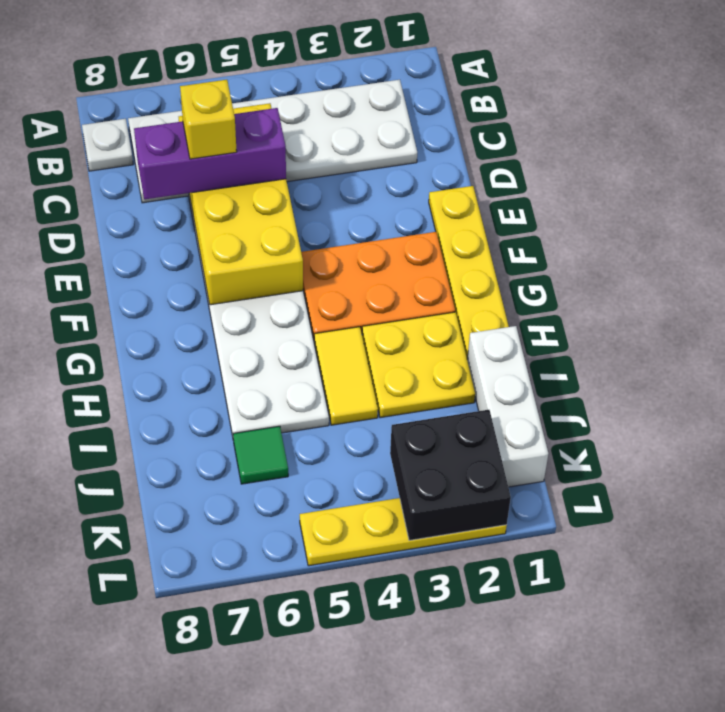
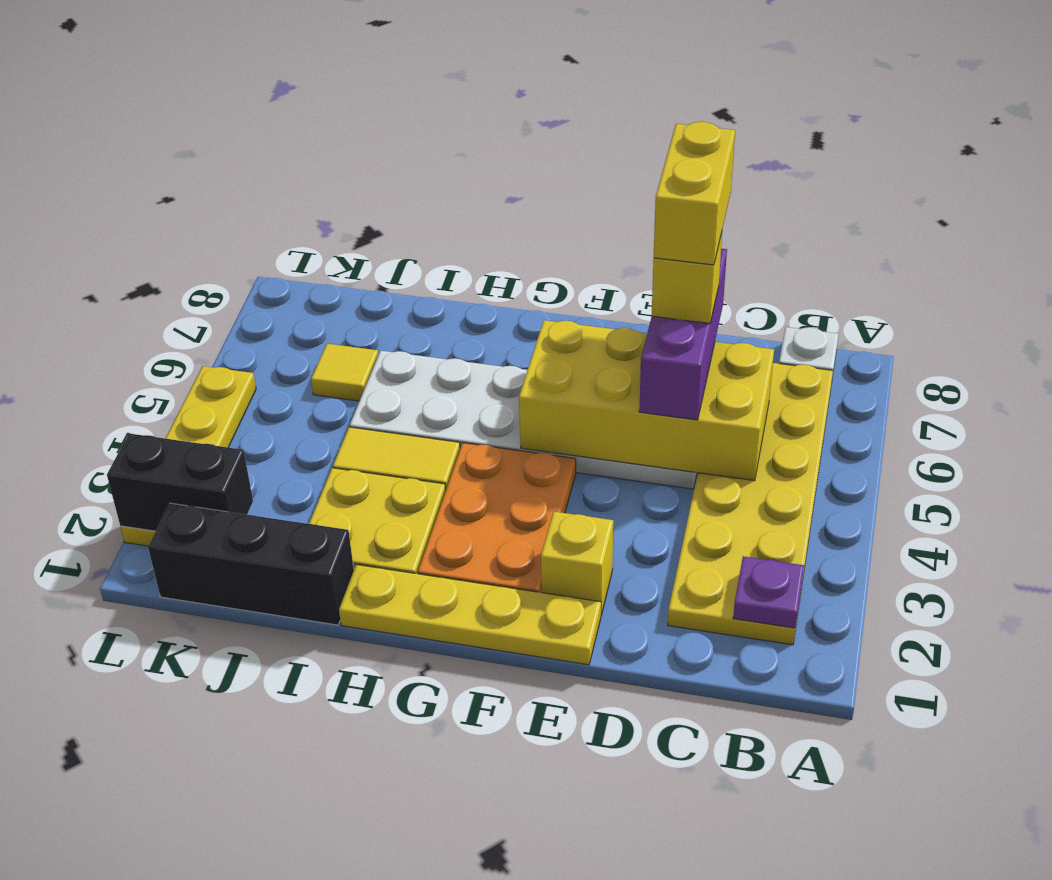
white plate B2:C7 level 1 -> yellow plate B2:C7 level 1
none -> purple plate B2 level 2
none -> yellow brick D6:D7 level 5
none -> yellow brick E2 level 1
white brick I1:K1 level 1 -> black brick I1:K1 level 1
green tile J6 level 1 -> yellow tile J6 level 1
black brick K2:L3 level 2 -> black brick K2:L2 level 2

